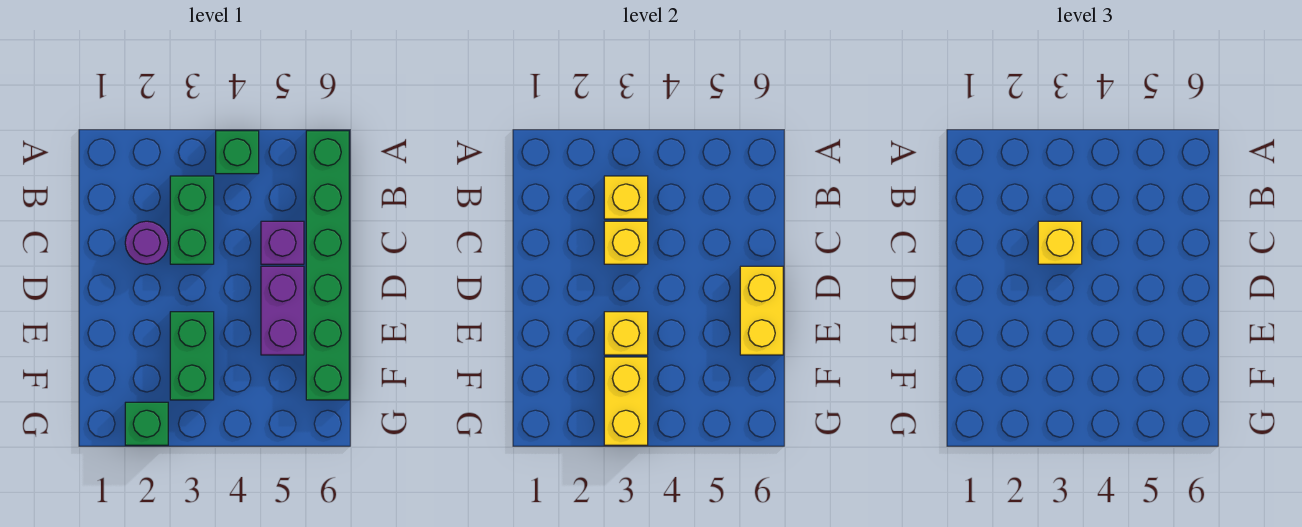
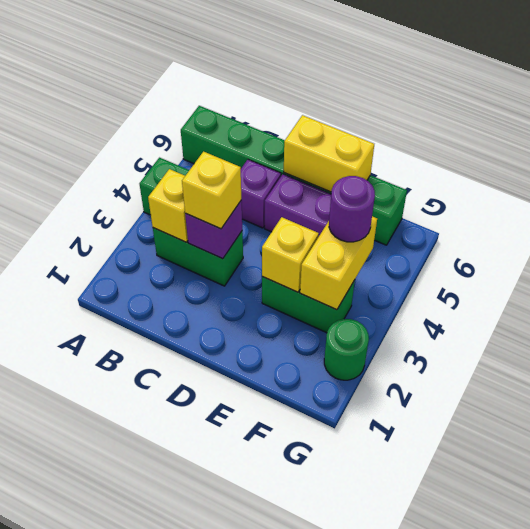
purple round brick C2 level 1 -> purple round brick F4 level 3
yellow brick C3 level 2 -> purple brick C3 level 2
yellow brick F3:G3 level 2 -> yellow brick F3:F4 level 2
green brick G2 level 1 -> green round brick G2 level 1

